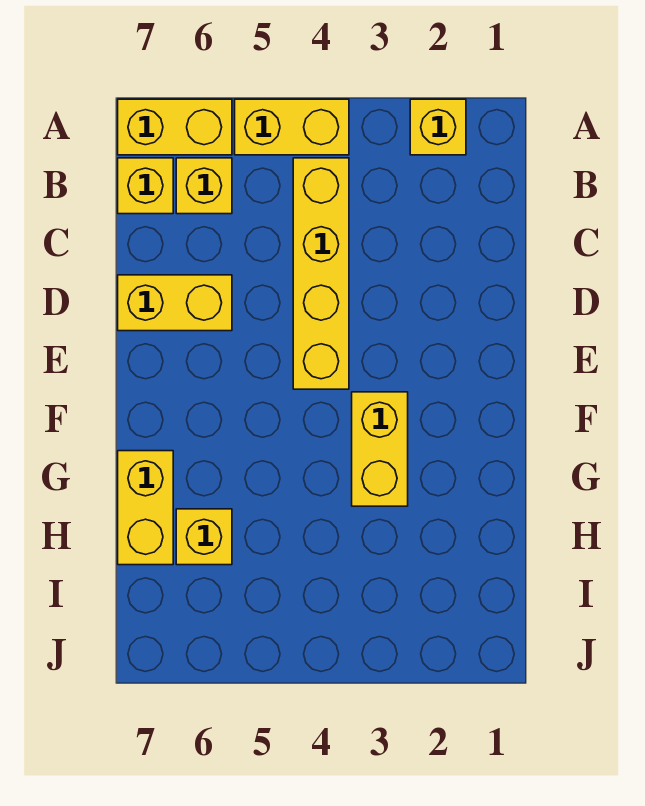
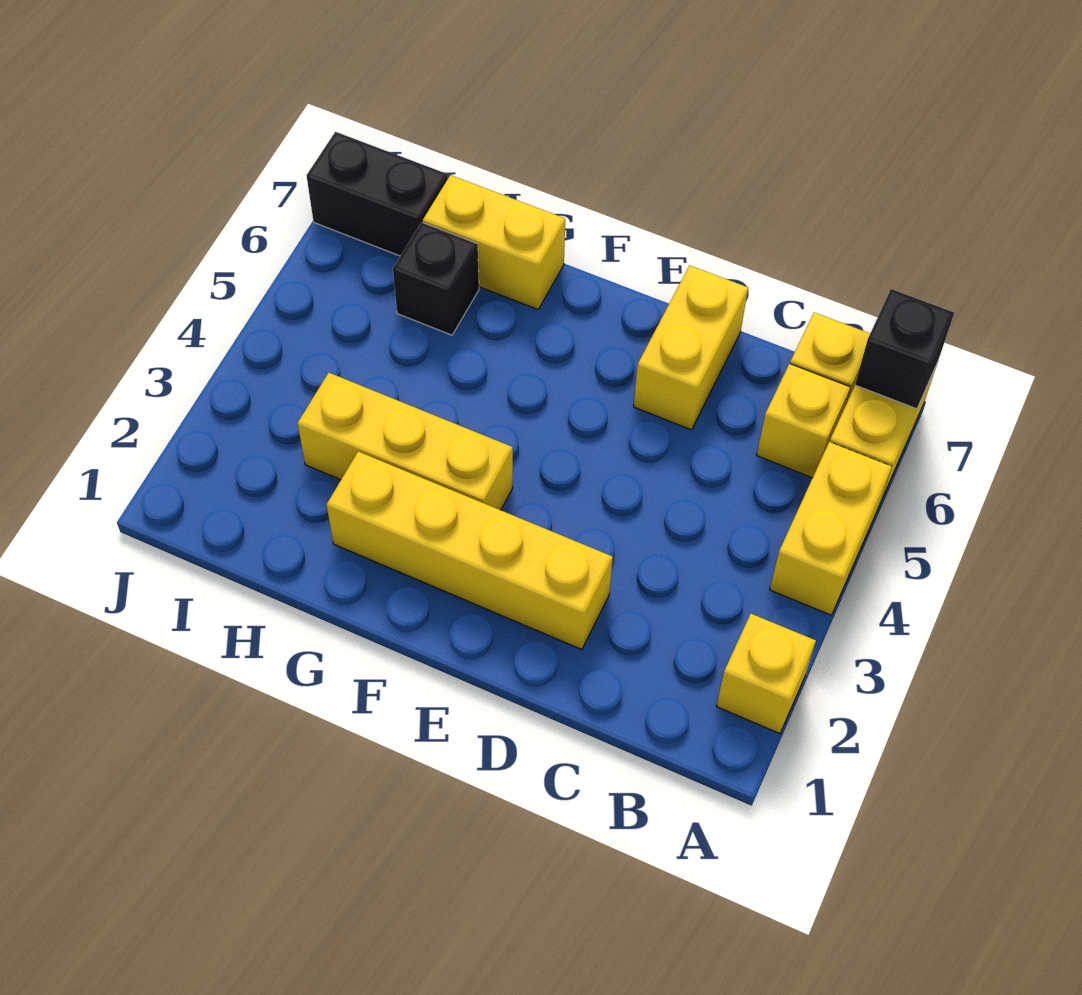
none -> black brick A7 level 2
yellow brick B4:E4 level 1 -> yellow brick D2:G2 level 1
yellow brick F3:G3 level 1 -> yellow brick F3:H3 level 1
yellow brick H6 level 1 -> black brick H6 level 1
none -> black brick I7:J7 level 1

